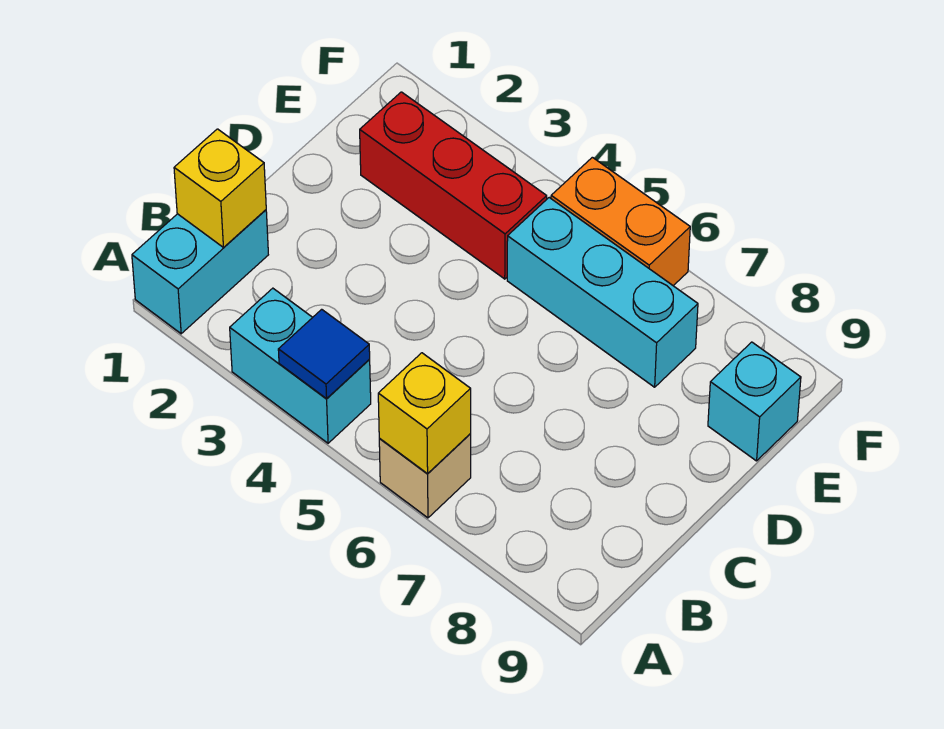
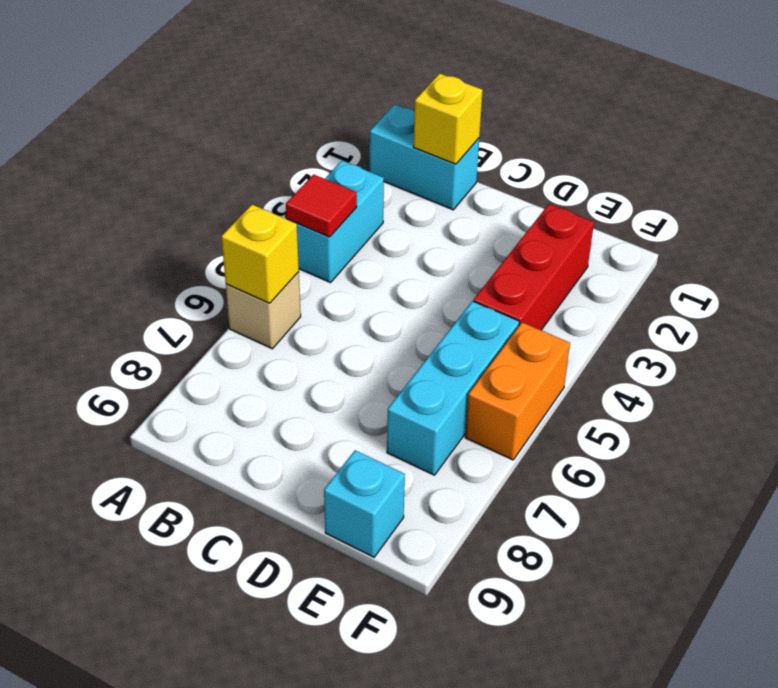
blue tile A4 level 2 -> red tile A4 level 2

